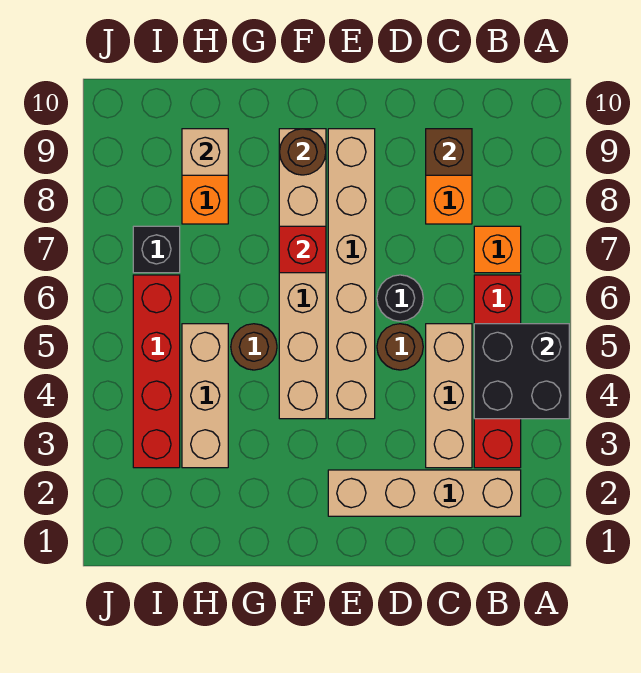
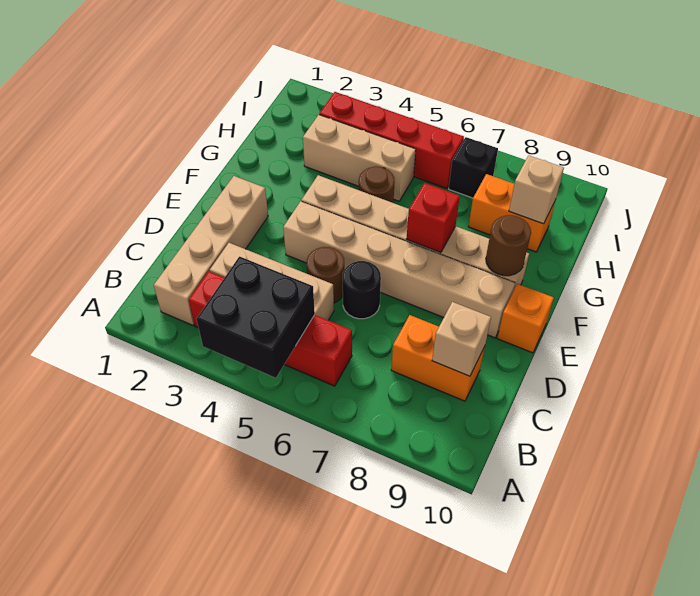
orange brick B7 level 1 -> orange brick E10 level 1
brown brick C9 level 2 -> tan brick C9 level 2

